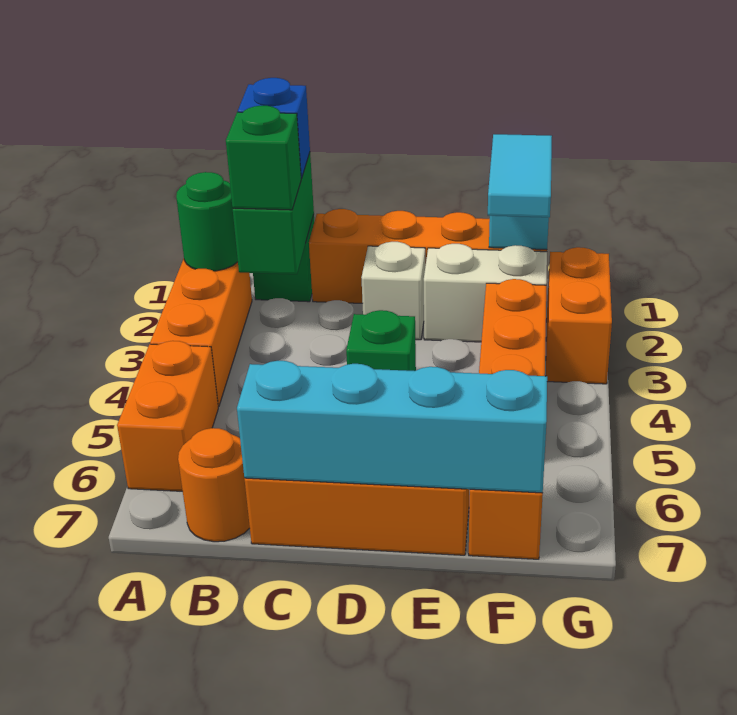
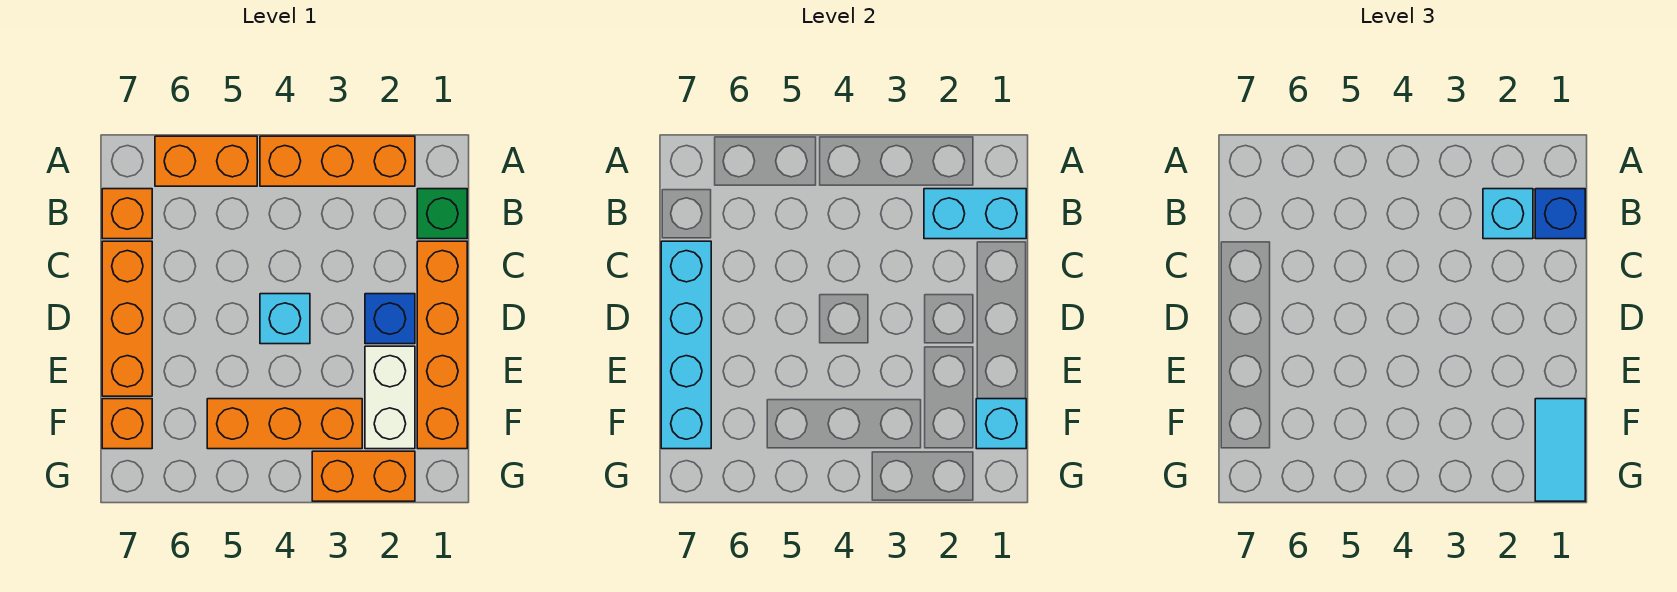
green round brick A2 level 2 -> none
green brick B1:B2 level 2 -> cyan brick B1:B2 level 2
green brick B2 level 3 -> cyan brick B2 level 3
orange round brick B7 level 1 -> orange brick B7 level 1
white brick D2 level 1 -> blue brick D2 level 1
green brick D4 level 1 -> cyan brick D4 level 1
cyan tile F1:F2 level 3 -> cyan tile F1:G1 level 3

